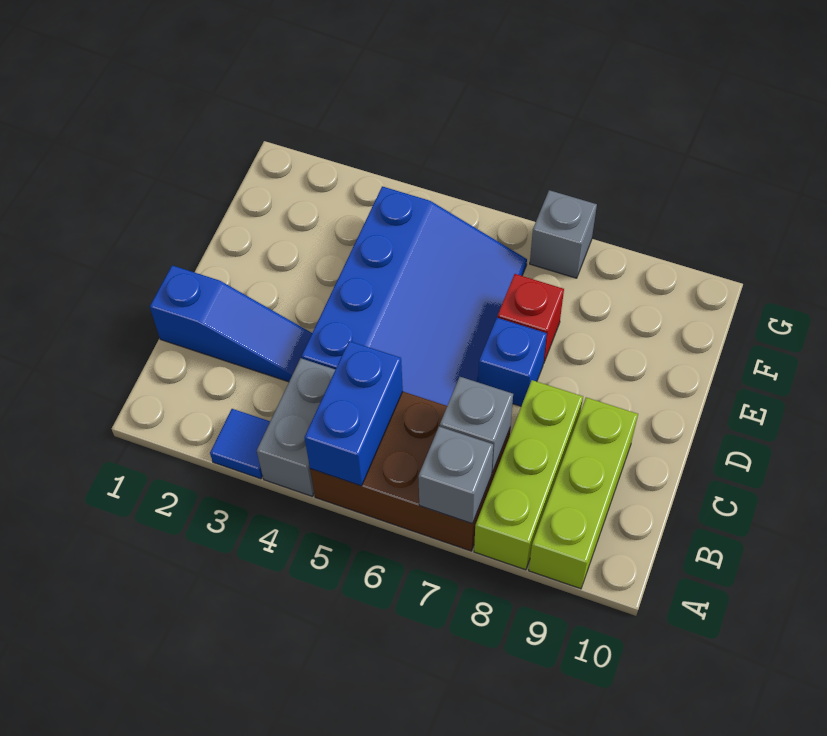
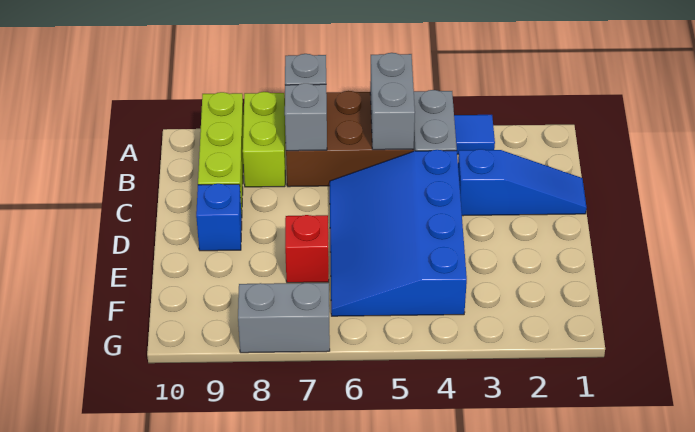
blue brick A5:B5 level 2 -> grey brick A5:B5 level 2
lime brick A8:C8 level 1 -> lime brick A8:B8 level 1
blue slope C1:C3 level 1 top 1 -> blue slope C1:C3 level 1 top 3
blue brick D7 level 1 -> blue brick D9 level 1
grey brick G7 level 1 -> grey brick G7:G8 level 1

